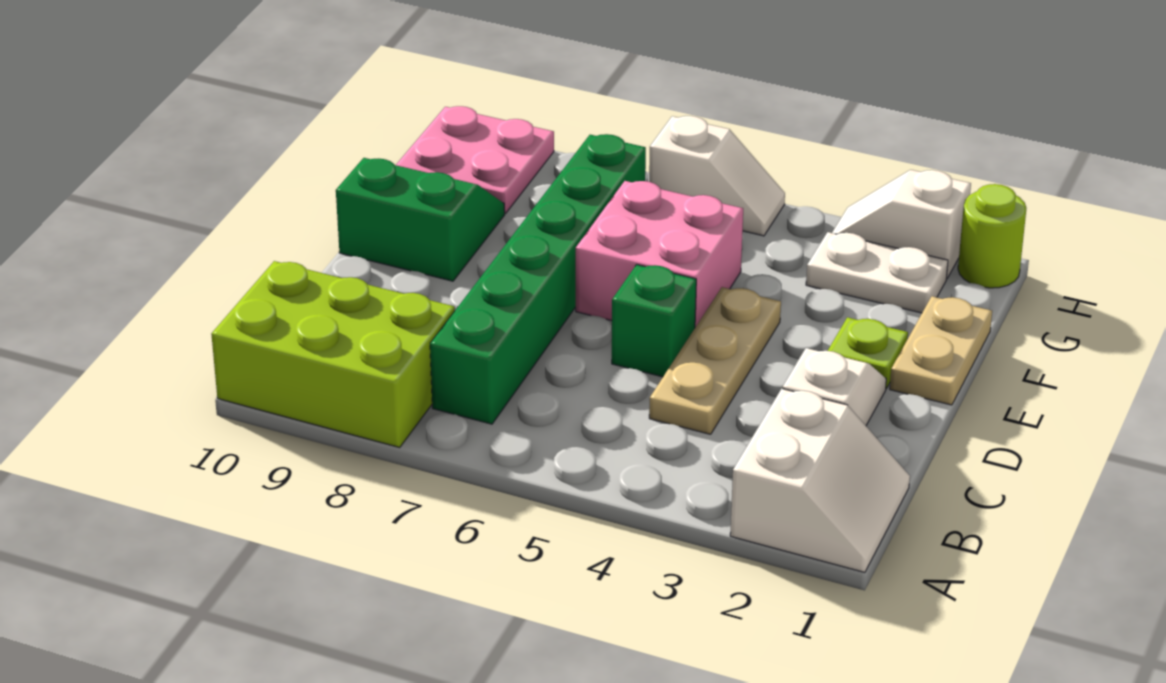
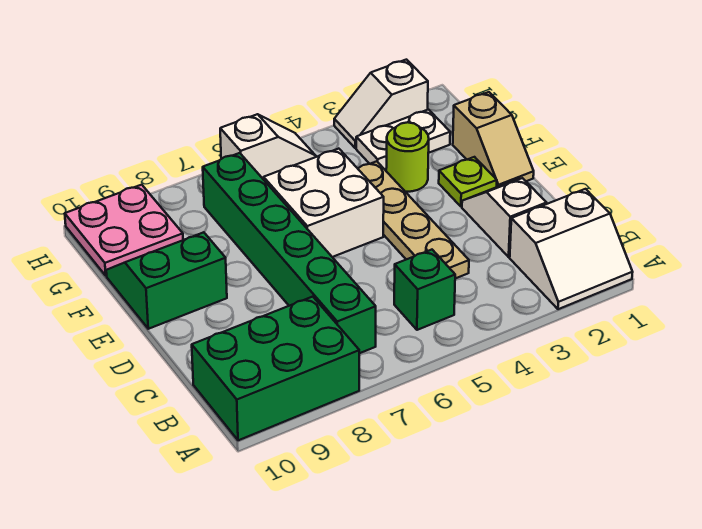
white slope A1:B2 level 1 top 2 -> white slope A1:B2 level 1 top B
lime brick A8:B10 level 1 -> green brick A8:B10 level 1
tan plate C4:E4 level 1 -> tan plate C4:F4 level 1
green brick D5 level 1 -> green brick B5 level 1
tan plate E1:F1 level 1 -> tan slope E1:F1 level 1 top F
pink brick E5:F6 level 1 -> white brick E5:F6 level 1
lime round brick H1 level 1 -> lime round brick F3 level 1

